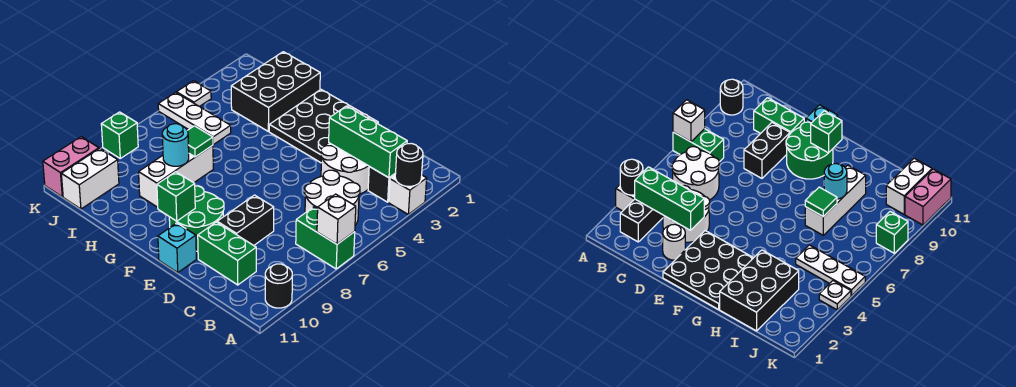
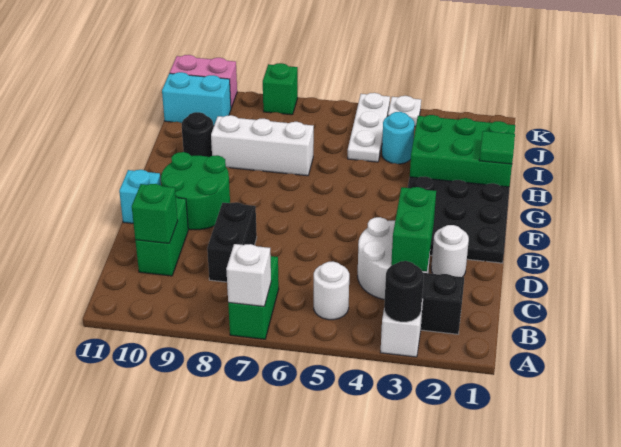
black round brick A10 level 1 -> black round brick H10 level 1
green brick B3:D3 level 2 -> green brick C3:D3 level 2
white round brick B5:C6 level 1 -> white round brick B5 level 1
black brick D8:D9 level 1 -> black brick C8:D8 level 1
green brick F10 level 2 -> green brick C10 level 2
black brick H1:I3 level 1 -> green brick H1:I3 level 1
green tile H7 level 2 -> green tile H1 level 2
cyan round brick H8 level 2 -> cyan round brick I4 level 1
white brick J10:J11 level 1 -> cyan brick J10:J11 level 1

